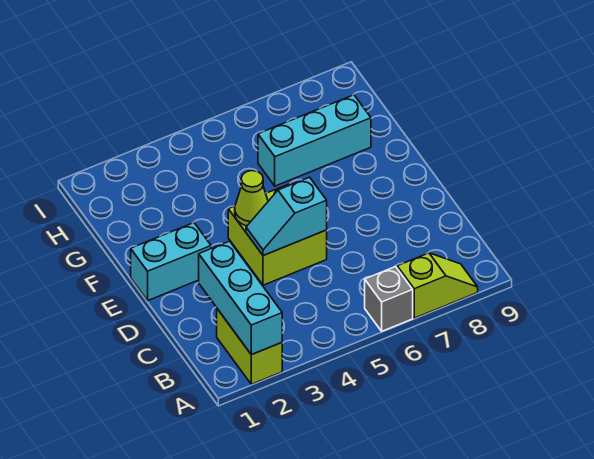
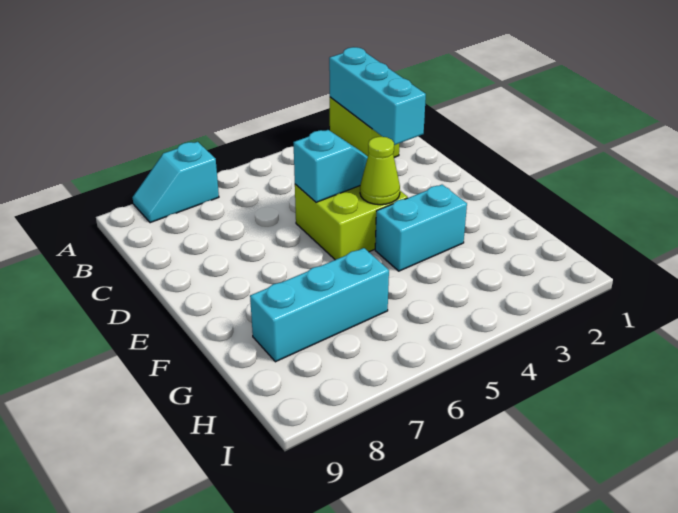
grey brick A6 level 1 -> none
lime slope A7:A8 level 1 top 7 -> cyan slope A7:A8 level 1 top 7
cyan brick E1:E2 level 1 -> cyan brick F3:F4 level 1

